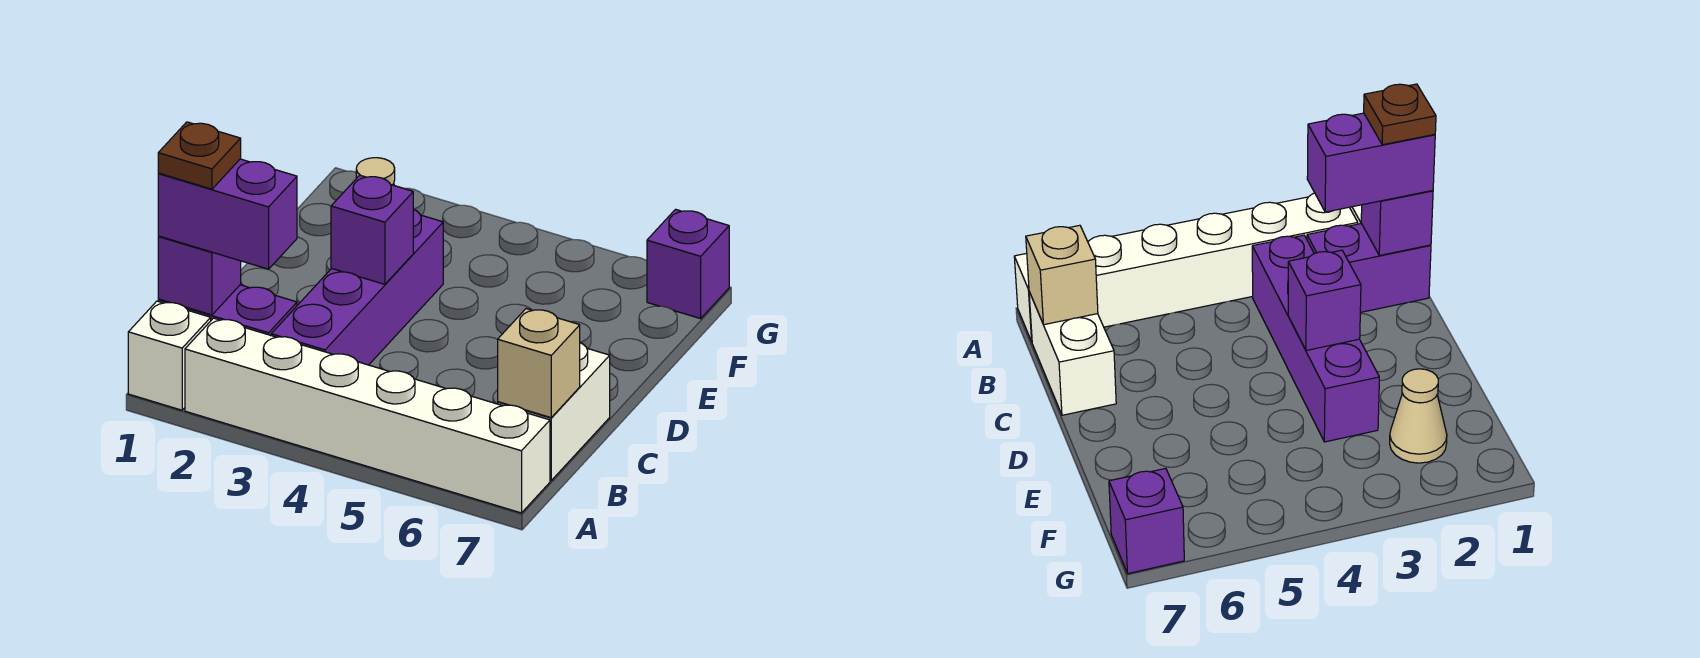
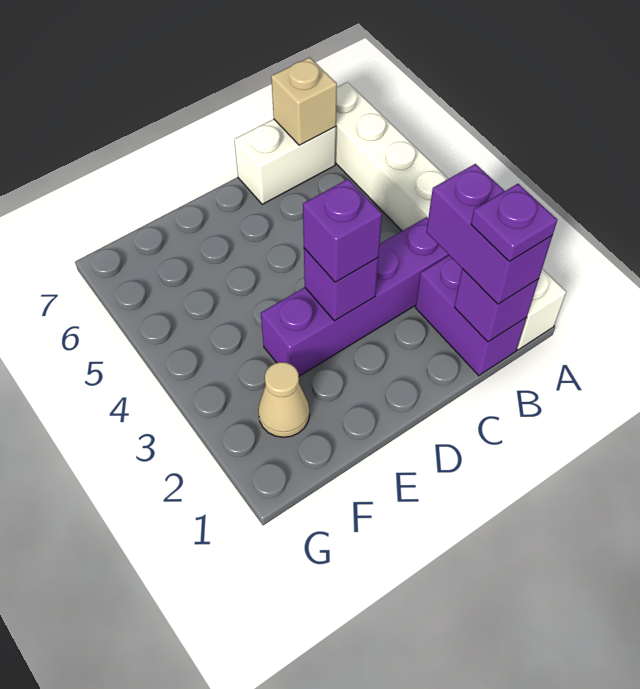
brown plate B1 level 4 -> purple plate B1 level 4
purple brick G7 level 1 -> purple brick D3 level 3

